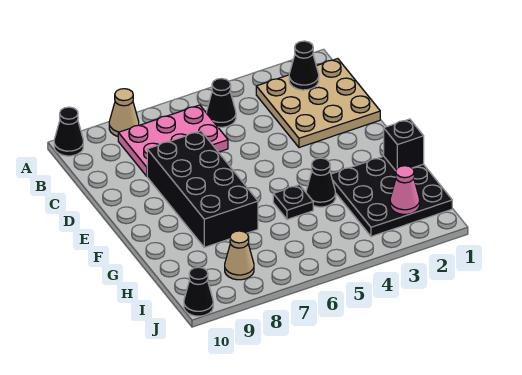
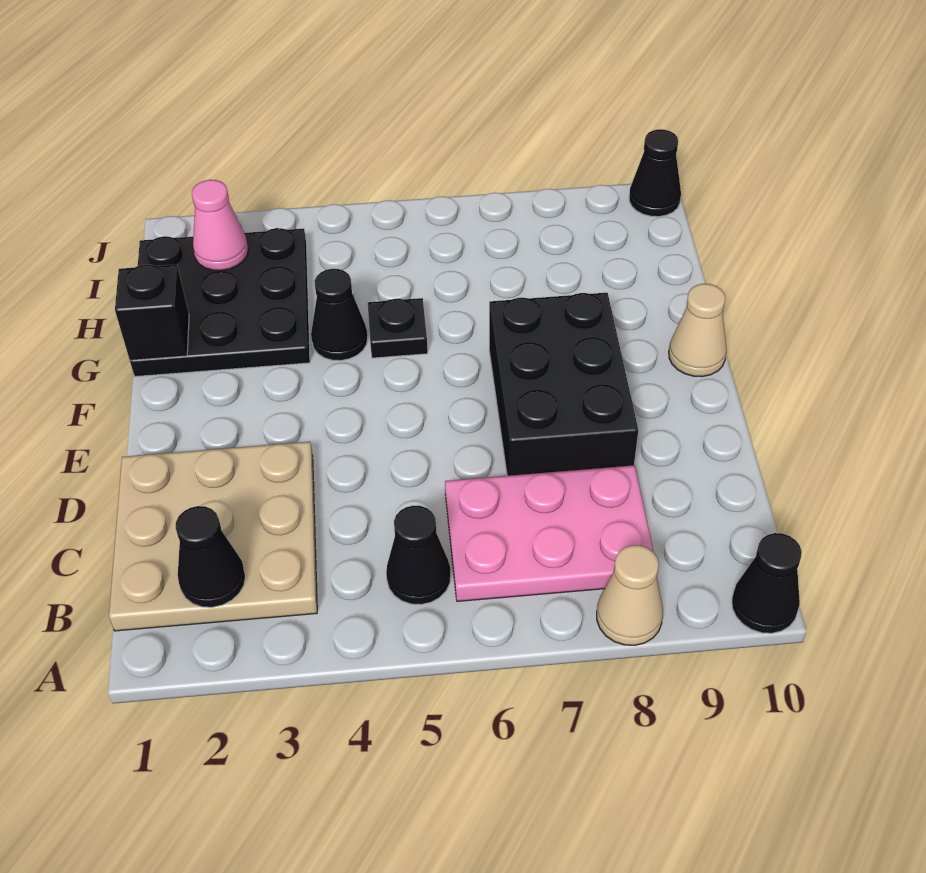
black brick D7:G8 level 1 -> black brick D7:F8 level 1
tan cone I8 level 1 -> tan cone F10 level 1

